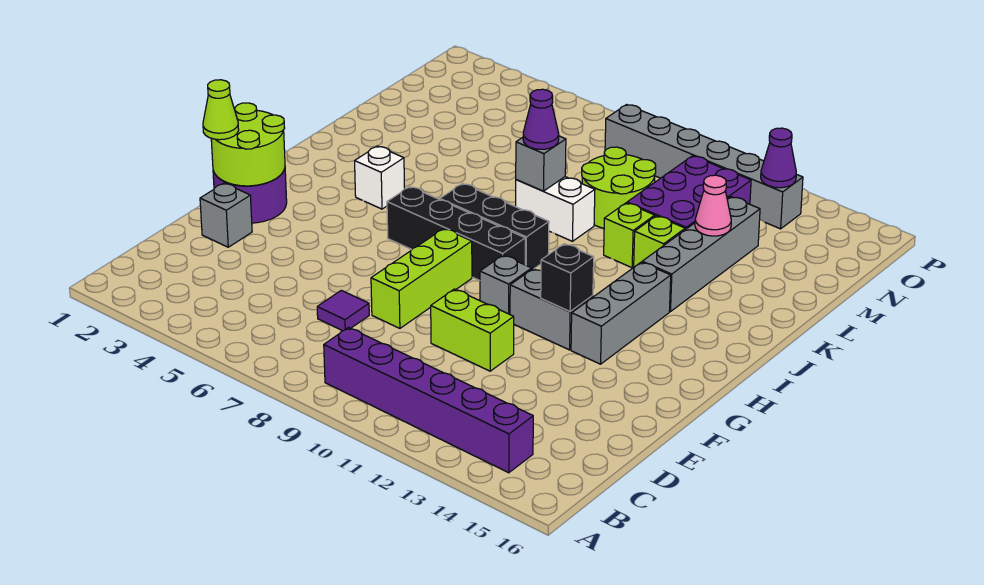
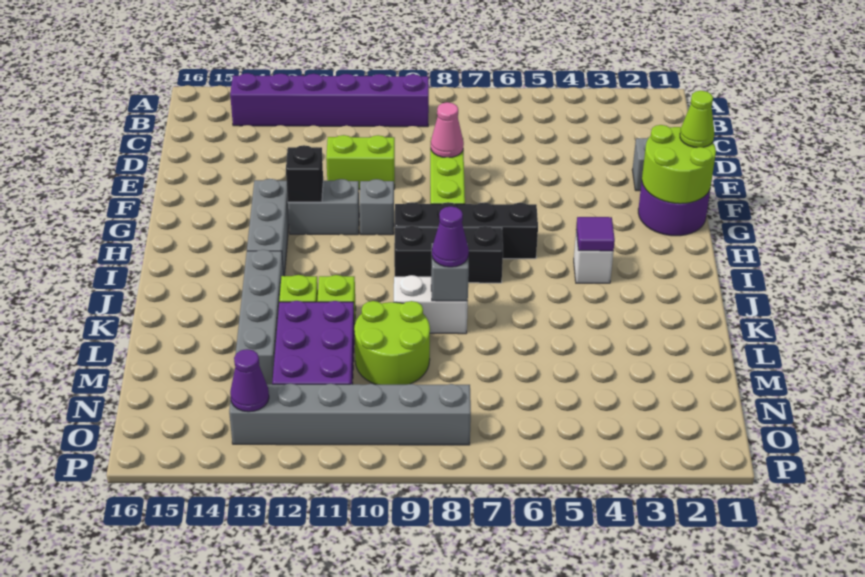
purple tile D7 level 1 -> purple tile I4 level 2
pink cone L13 level 2 -> pink cone E8 level 2

